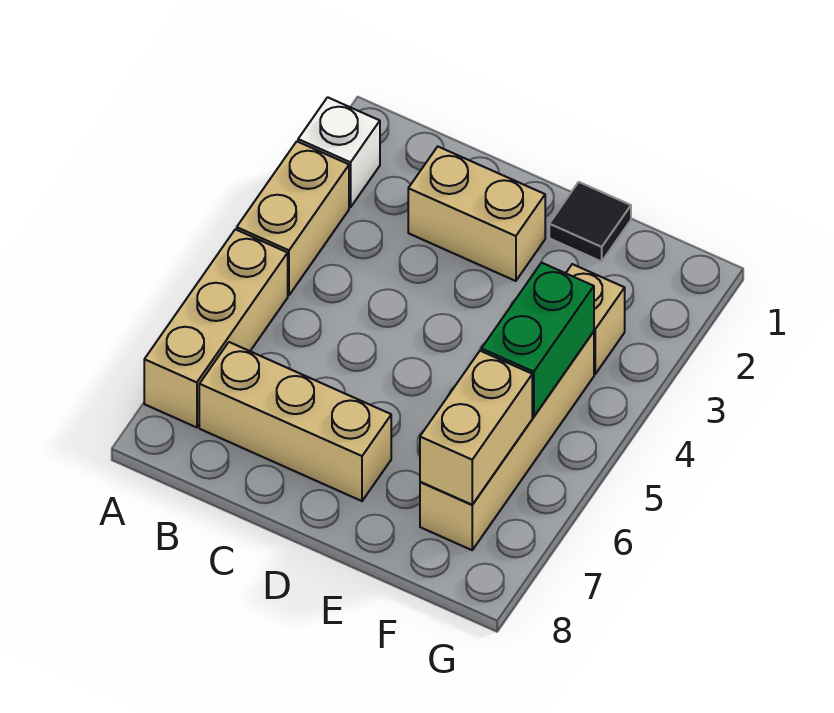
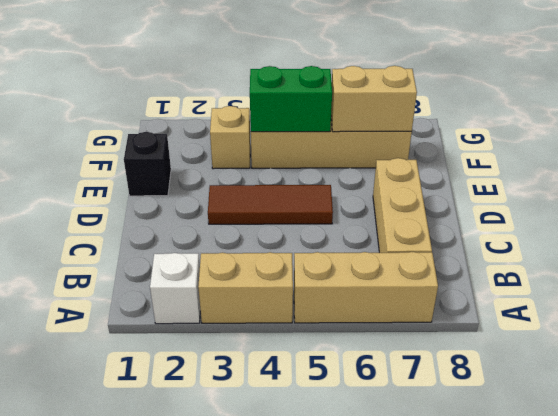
tan brick C2:D2 level 1 -> none
none -> brown tile D3:D5 level 1
black tile E1 level 1 -> black brick E1 level 1

